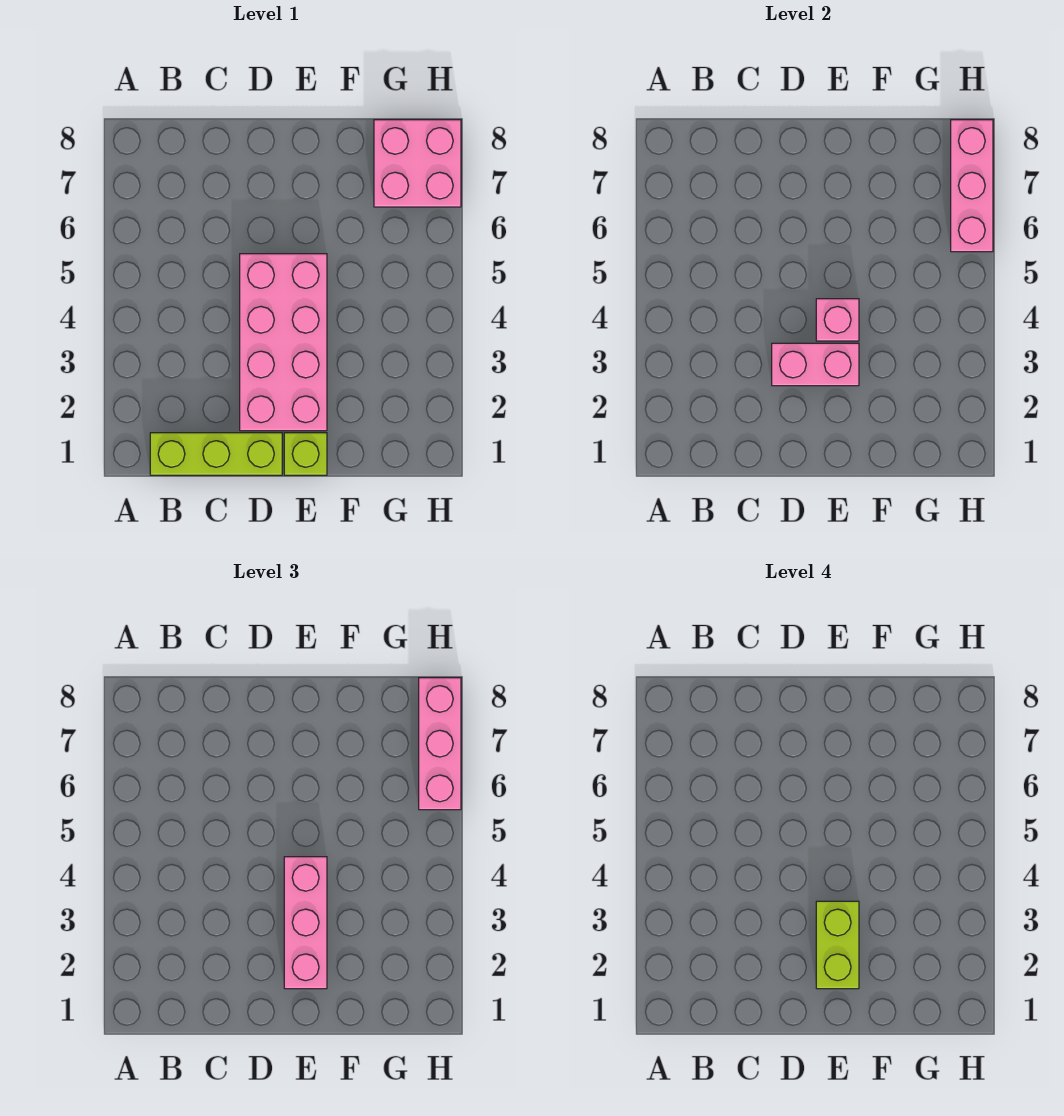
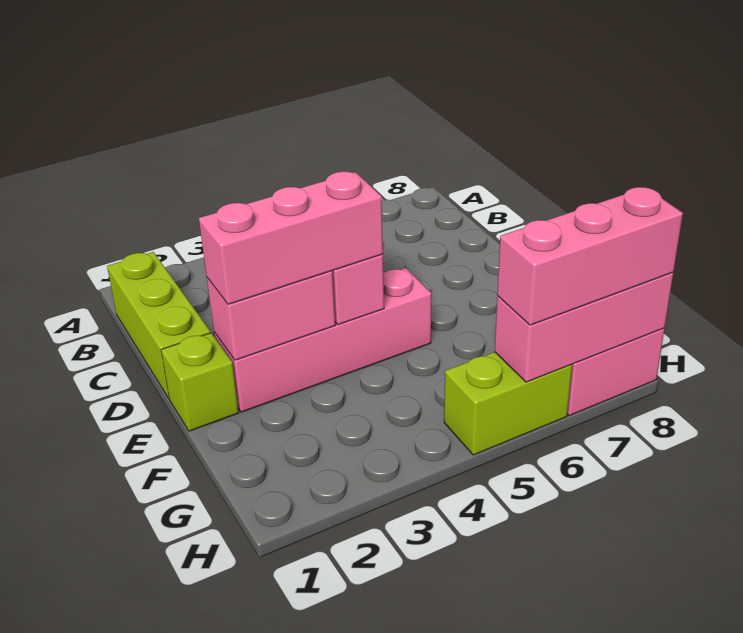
pink brick D2:E5 level 1 -> pink brick E2:E5 level 1
pink brick D3:E3 level 2 -> pink brick E2:E3 level 2
lime brick E2:E3 level 4 -> lime brick H5:H6 level 1

